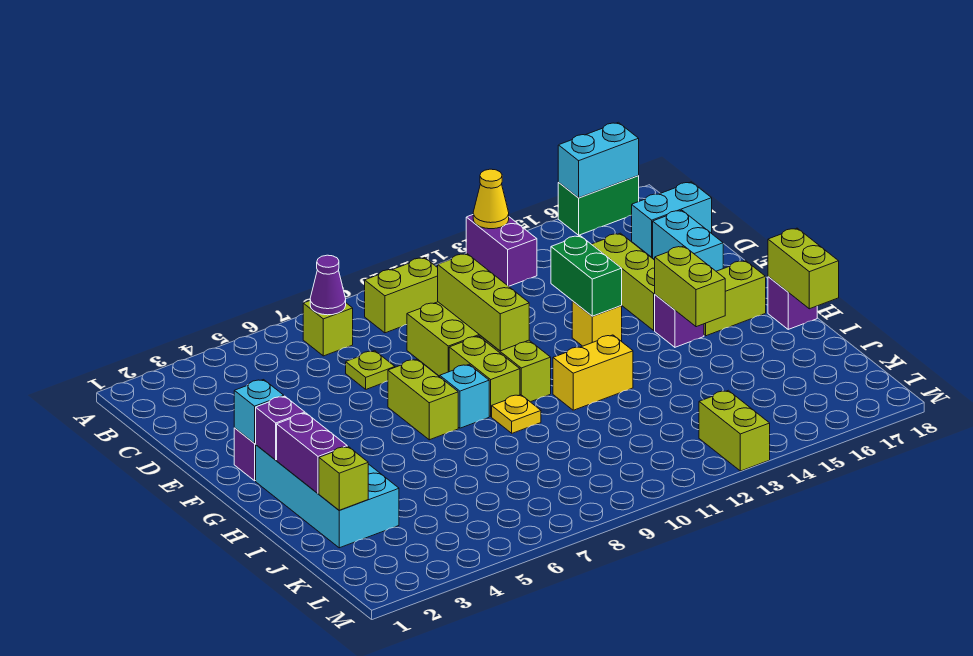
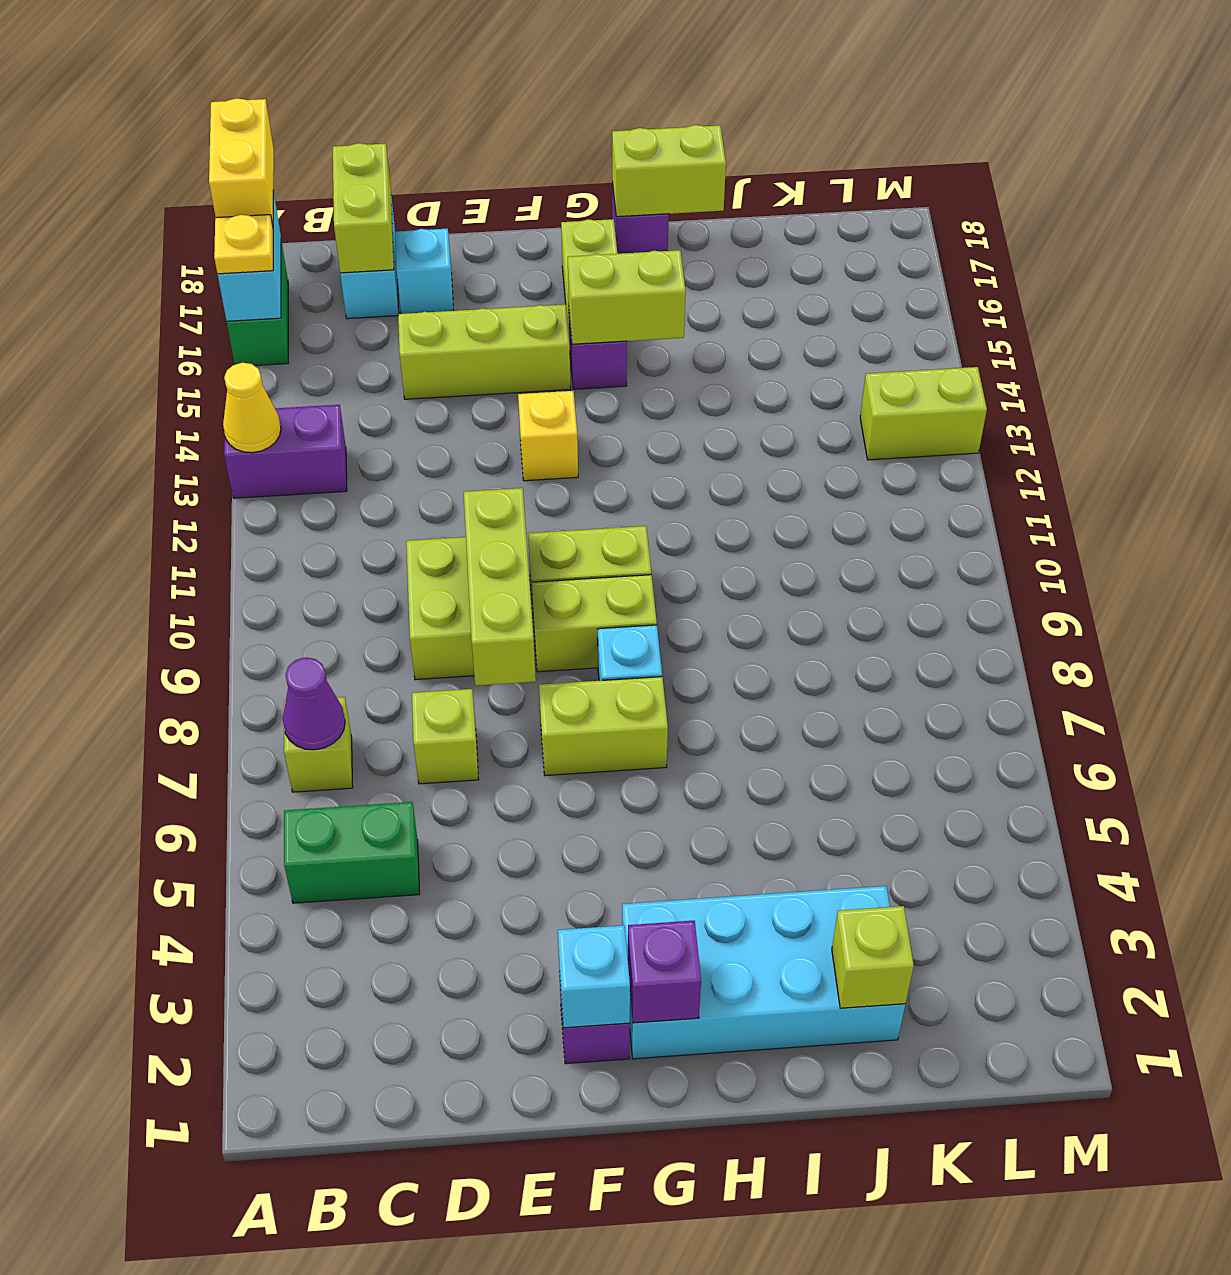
lime brick B9:B10 level 1 -> lime brick C17:C18 level 2
lime plate D7 level 1 -> lime brick D7 level 1
lime brick D10:F10 level 2 -> lime brick E8:E10 level 2
cyan brick D17:E17 level 1 -> cyan brick D17 level 1
green brick E13:F13 level 2 -> green brick B5:C5 level 1
purple brick H2:I2 level 2 -> none
yellow plate H9 level 1 -> yellow plate A16 level 3
yellow brick H11:H12 level 1 -> yellow brick A17:A18 level 3

